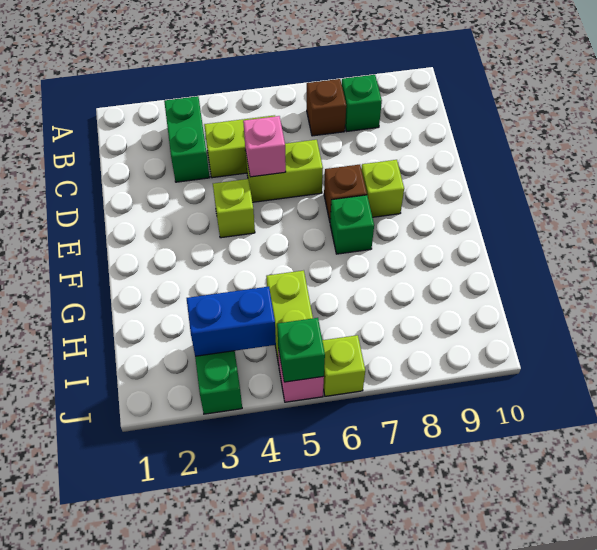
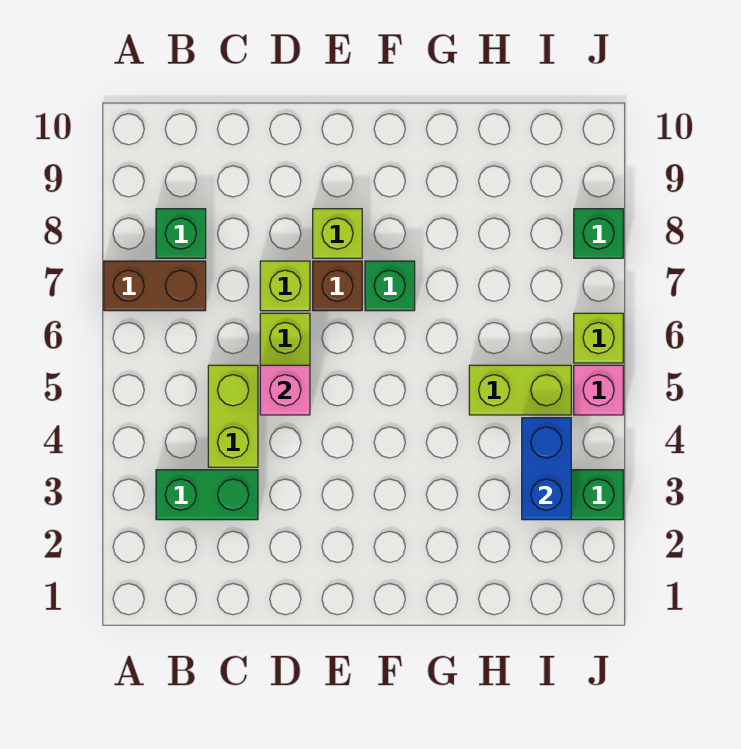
brown brick B7 level 1 -> brown brick A7:B7 level 1
lime brick E4 level 1 -> lime brick D7 level 1
green brick J5 level 2 -> green brick J8 level 1

